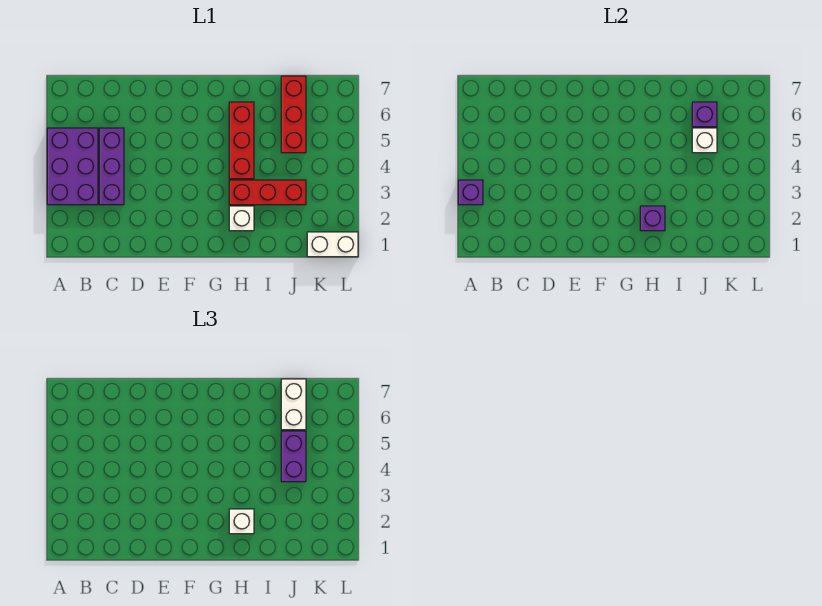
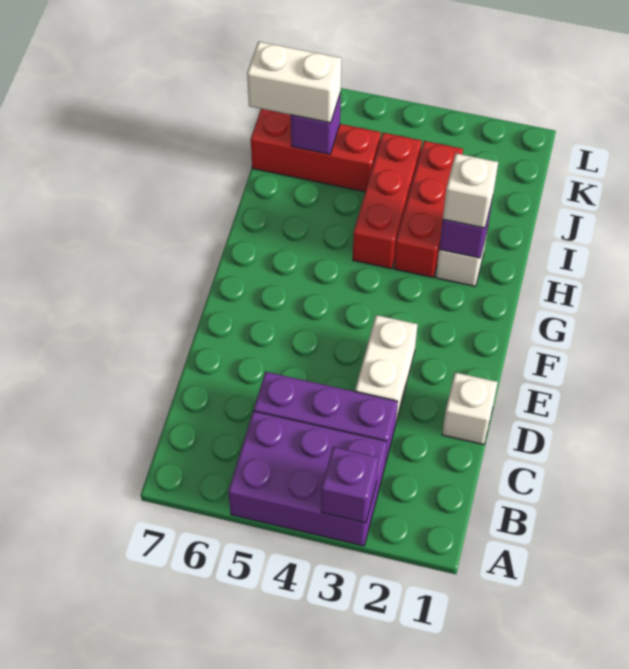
red brick H4:H6 level 1 -> red brick H4:J4 level 1
purple brick J4:J5 level 3 -> none
white brick J5 level 2 -> white brick D1 level 1
white brick K1:L1 level 1 -> white brick D3:E3 level 1

